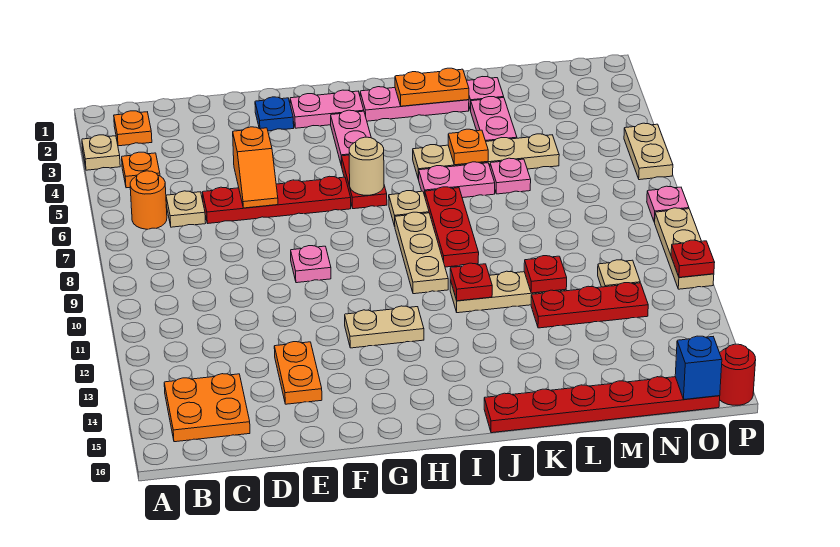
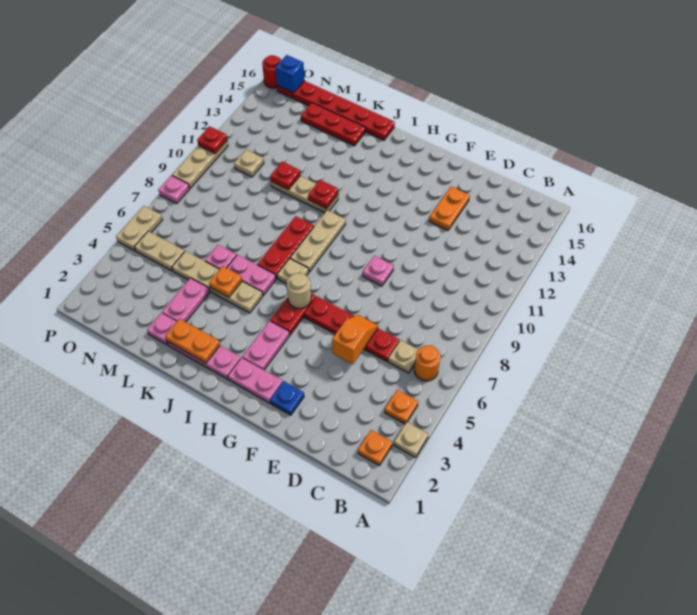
orange plate B14:C15 level 1 -> none
tan plate G12:H12 level 1 -> tan plate N5:O5 level 1
red plate L12:N12 level 1 -> red plate K15:M15 level 1

